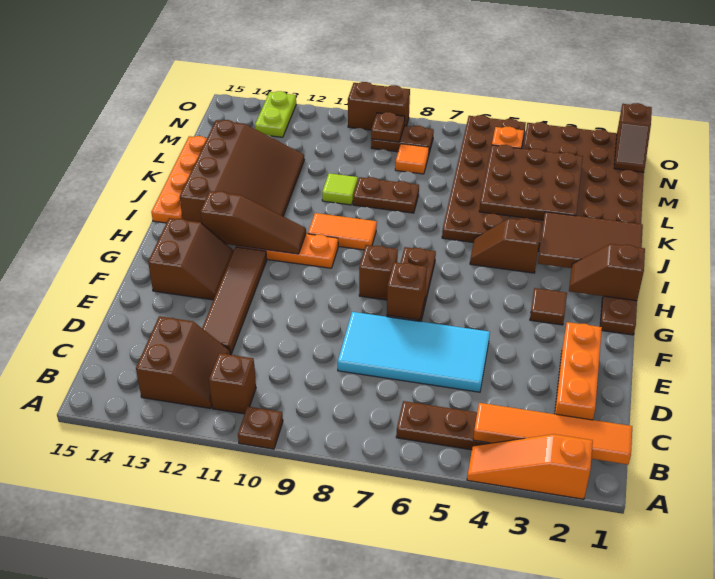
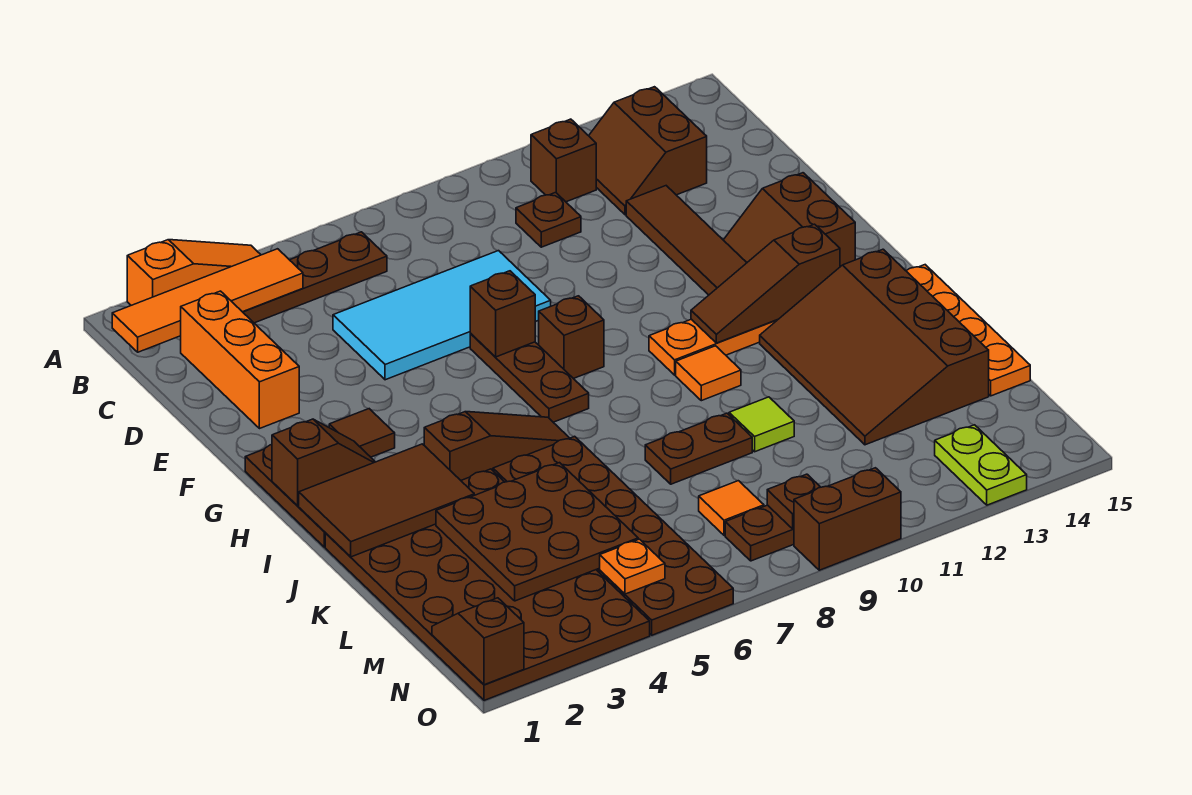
brown plate A10 level 1 -> brown plate C10 level 1
brown slope I4:I5 level 1 top 4 -> brown slope I4:I6 level 1 top 4
orange tile I9:I10 level 1 -> orange tile I10 level 1

